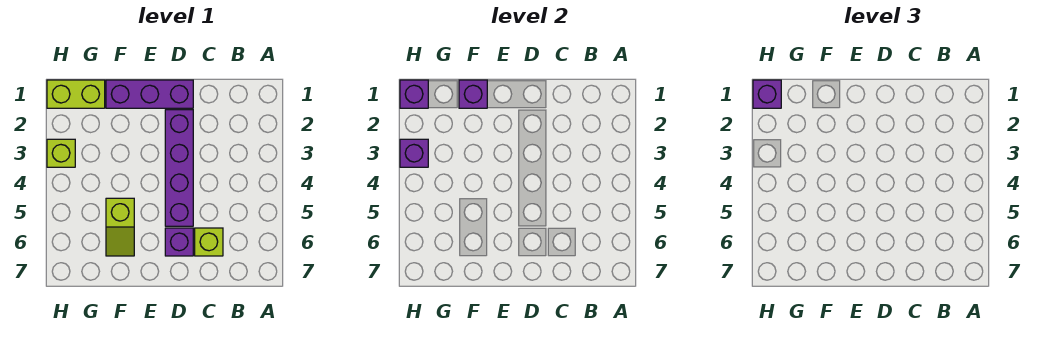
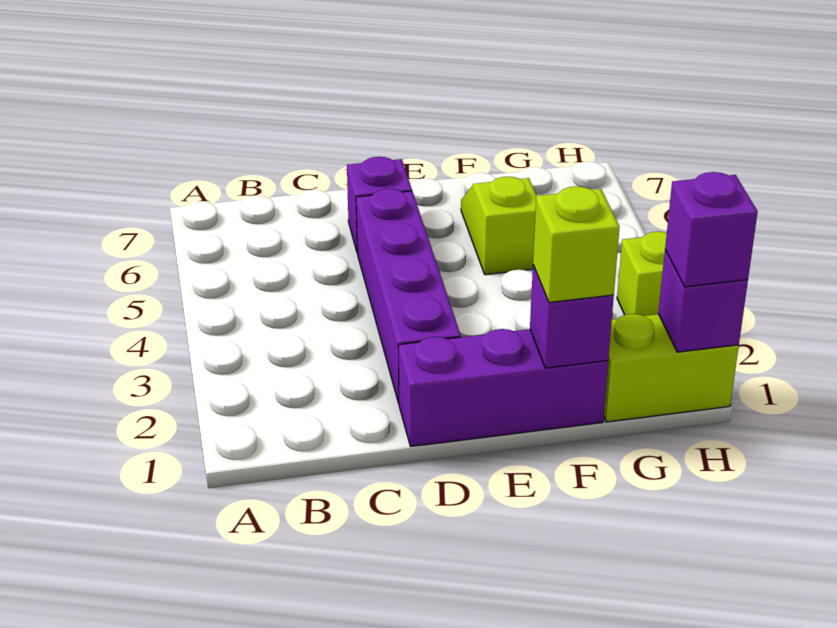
lime brick C6 level 1 -> lime brick F1 level 3
purple brick H3 level 2 -> none

